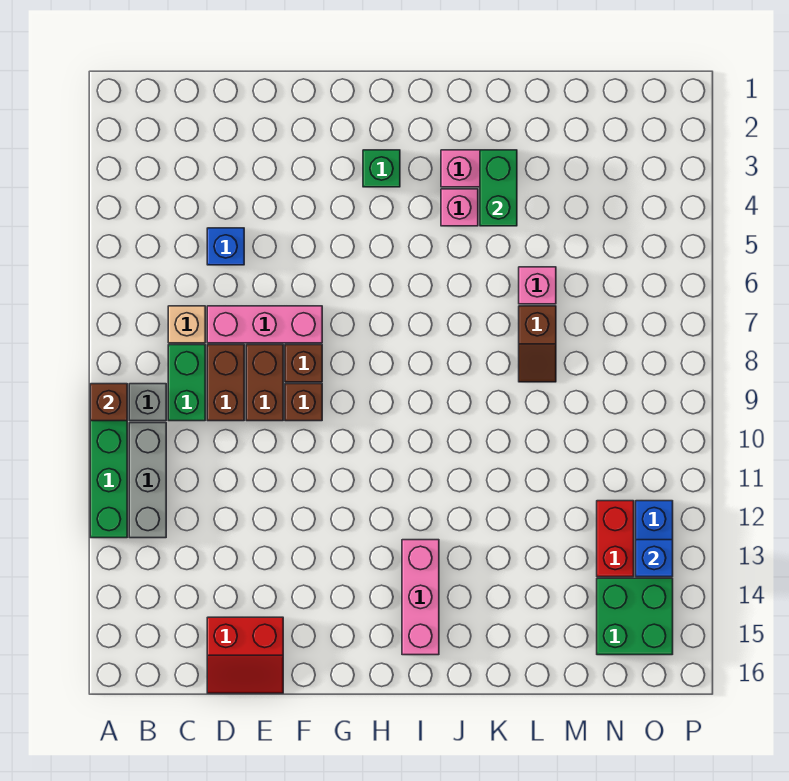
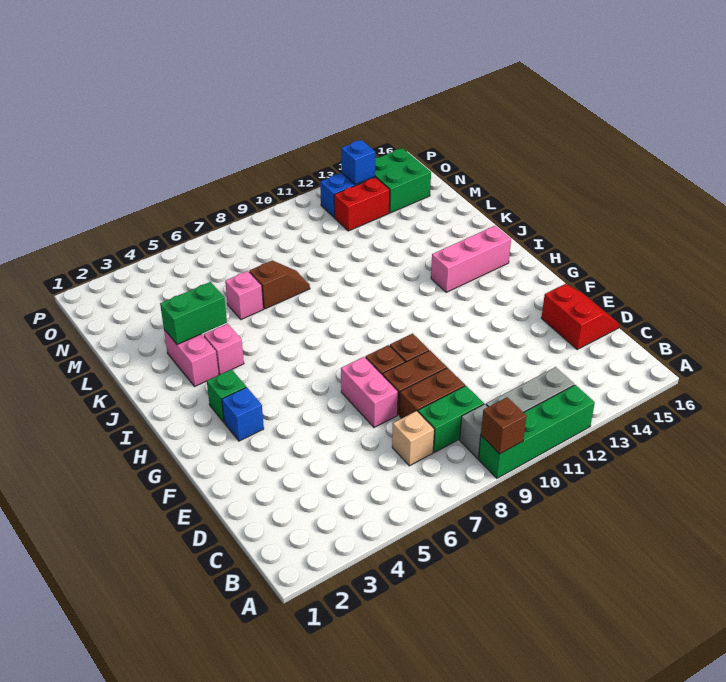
blue brick D5 level 1 -> blue brick G3 level 1
pink brick D7:F7 level 1 -> pink brick E7:F7 level 1

